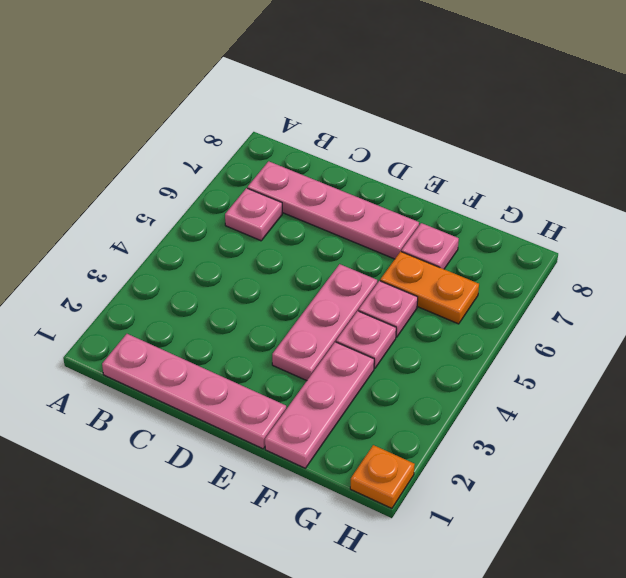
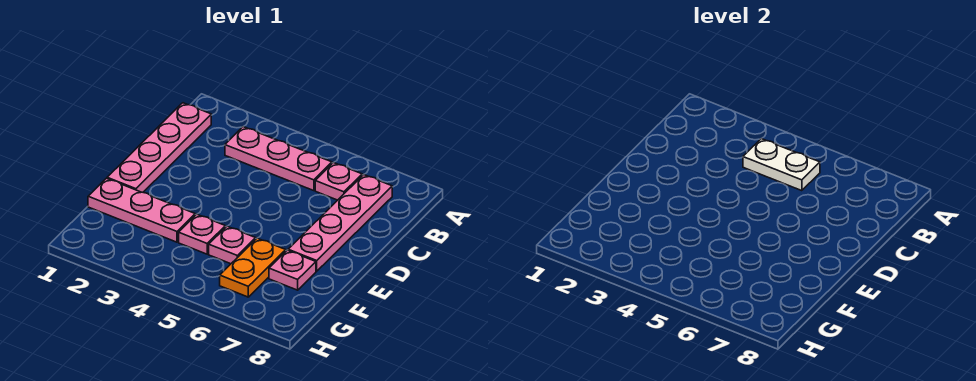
none -> white plate B4:B5 level 2
pink plate E3:E5 level 1 -> pink plate B3:B5 level 1
orange plate H1 level 1 -> none

